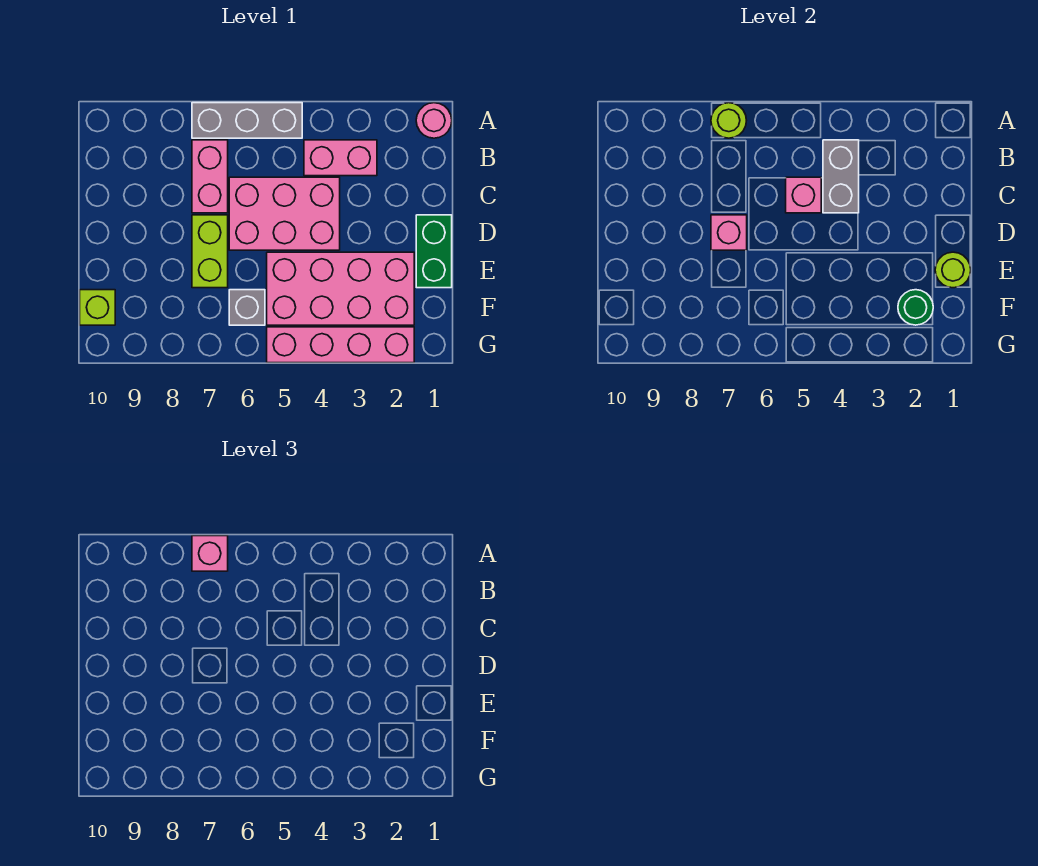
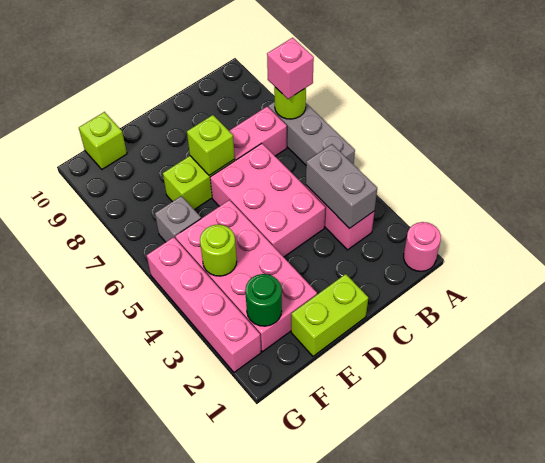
grey brick B4:C4 level 2 -> grey brick B3:B4 level 2
pink brick C5 level 2 -> none
green brick D1:E1 level 1 -> lime brick D1:E1 level 1
pink brick D7 level 2 -> lime brick D7 level 2
lime round brick E1 level 2 -> lime round brick F4 level 2

